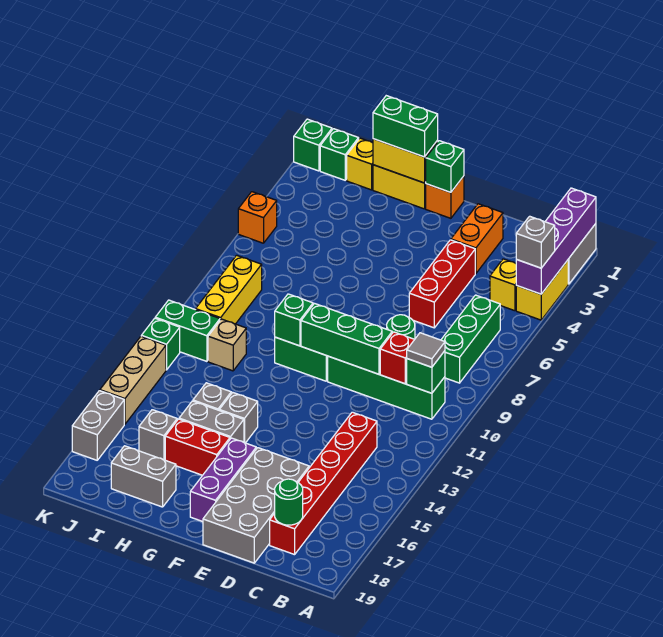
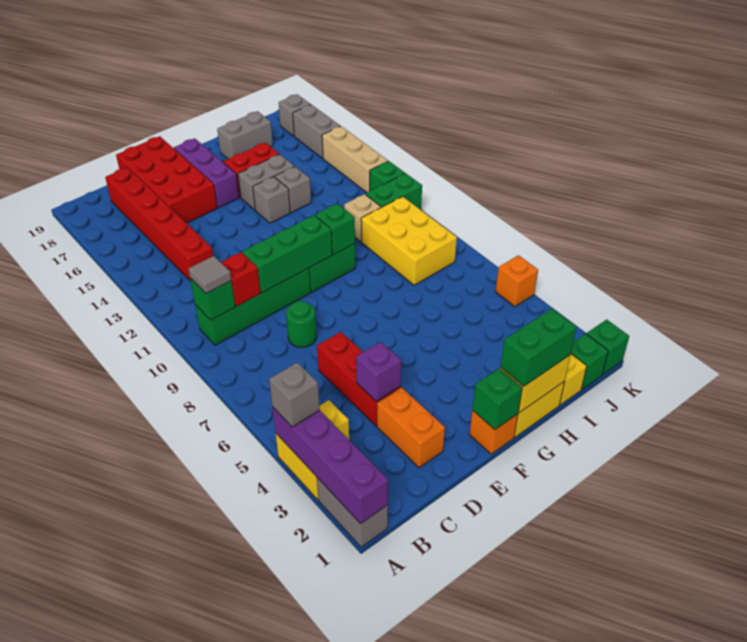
green brick B6:B8 level 1 -> none
green round brick C18 level 2 -> none
none -> purple brick D4 level 2
grey brick D16:E19 level 1 -> red brick D16:E19 level 1
grey brick I16 level 1 -> grey brick K18 level 1
yellow brick J8:J10 level 1 -> yellow brick I8:J10 level 1

